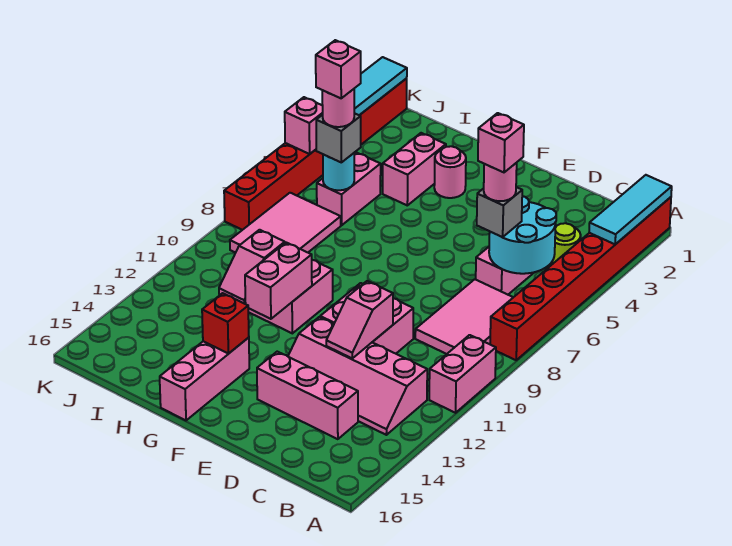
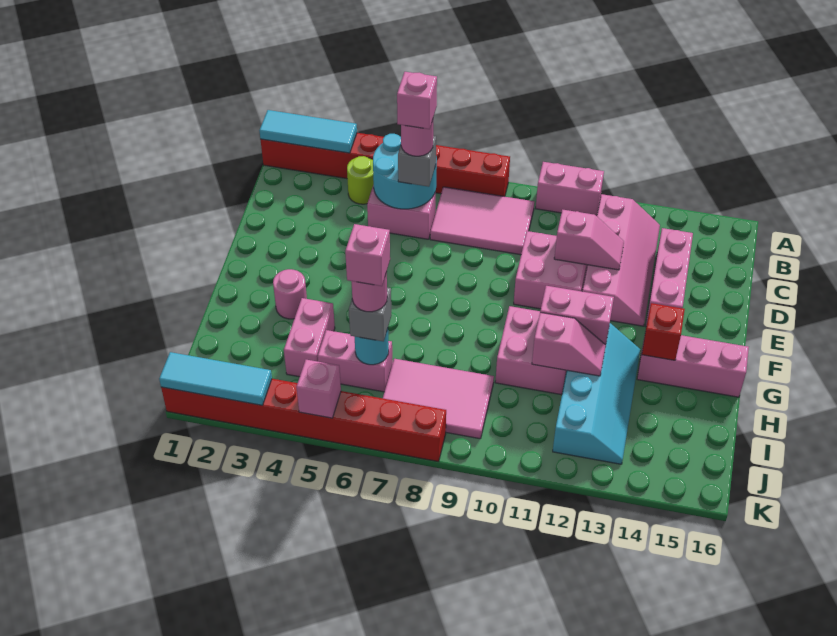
none -> cyan slope G12:J13 level 1 top 12
pink brick H3:H4 level 1 -> pink brick H4:I4 level 1

